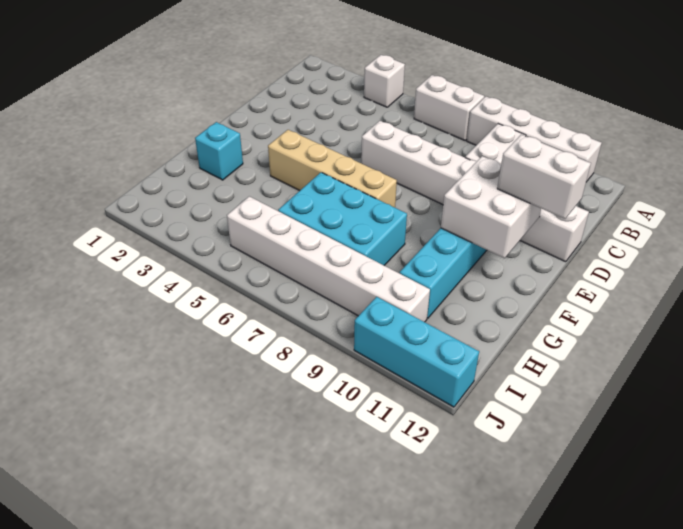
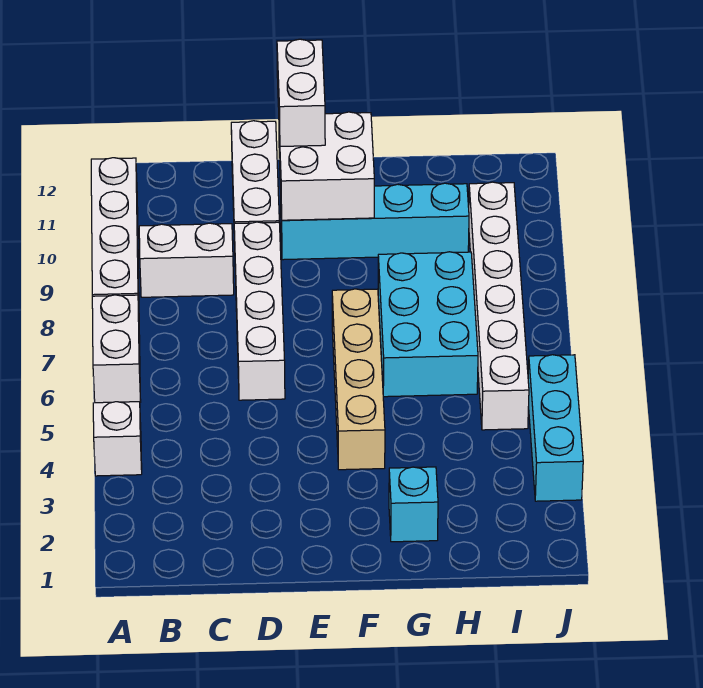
cyan brick J10:J12 level 1 -> cyan brick J3:J5 level 1

